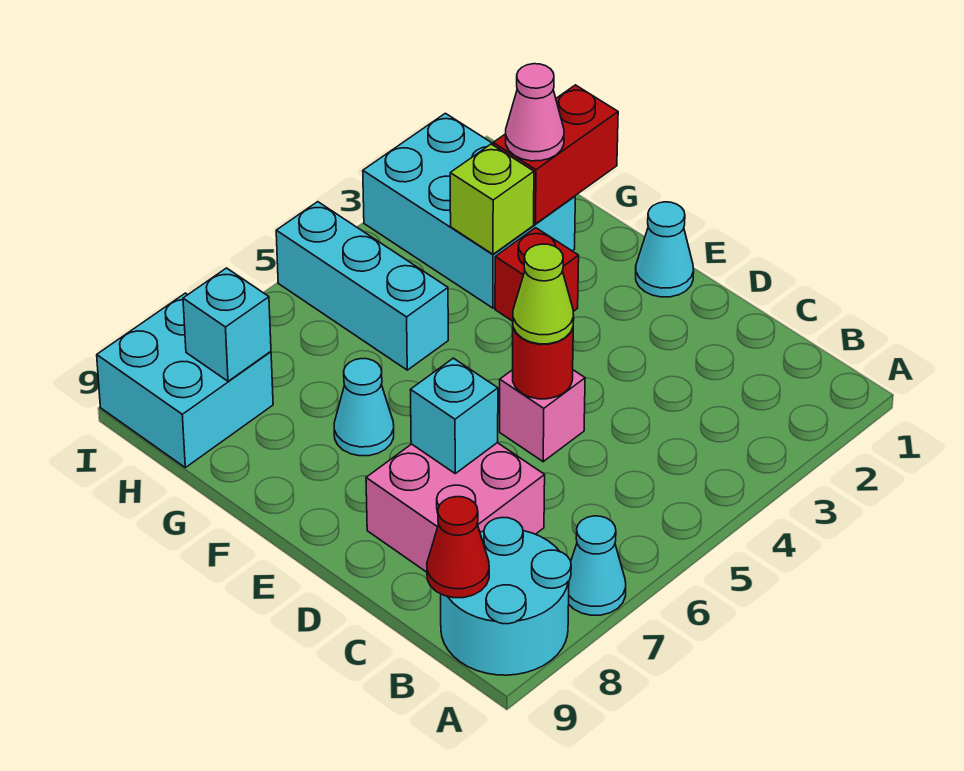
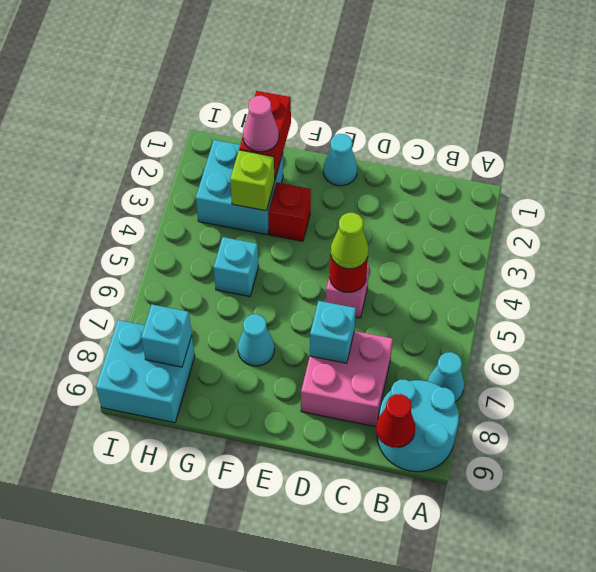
cyan brick G2:I3 level 1 -> cyan brick G2:H3 level 1
cyan brick G5:I5 level 1 -> cyan brick G5 level 1

